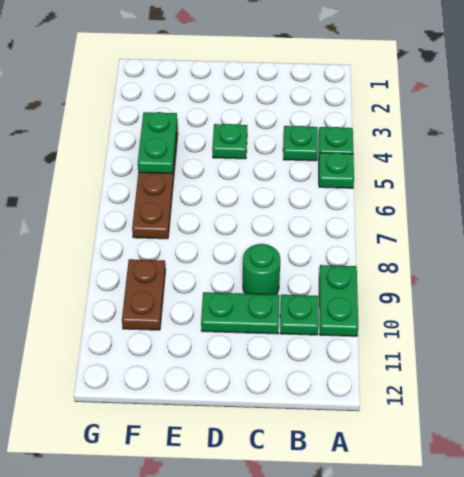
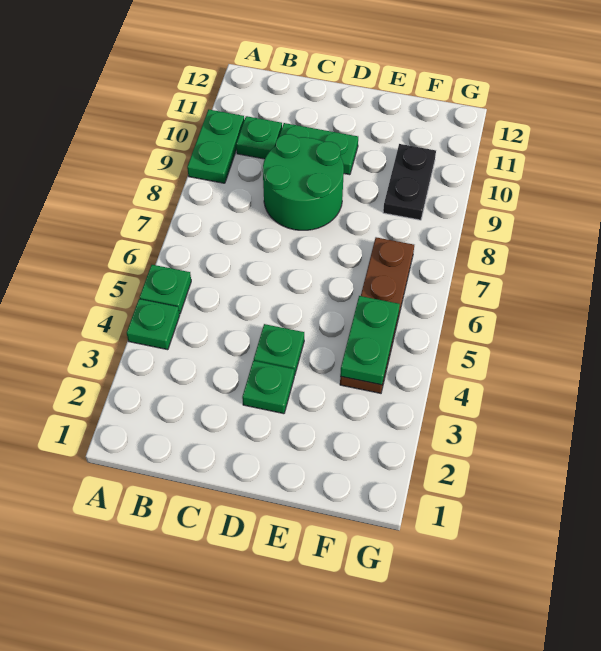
green plate B4 level 1 -> green plate D3 level 1
green round brick C9 level 1 -> green round brick C8:D9 level 1
brown plate F9:F10 level 1 -> black plate F9:F10 level 1

